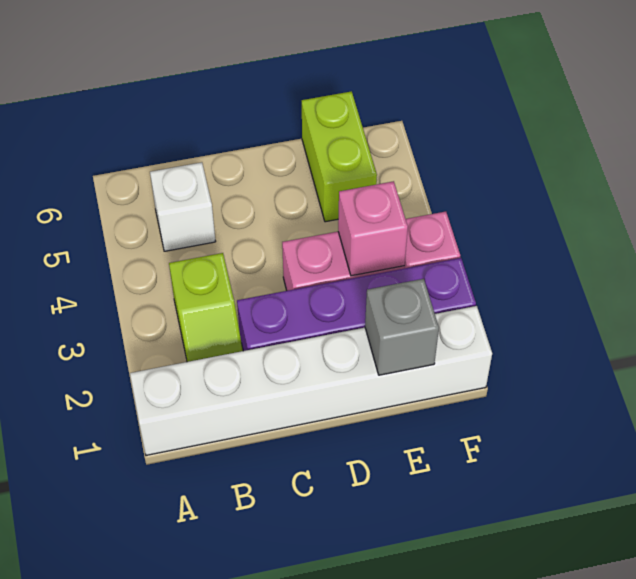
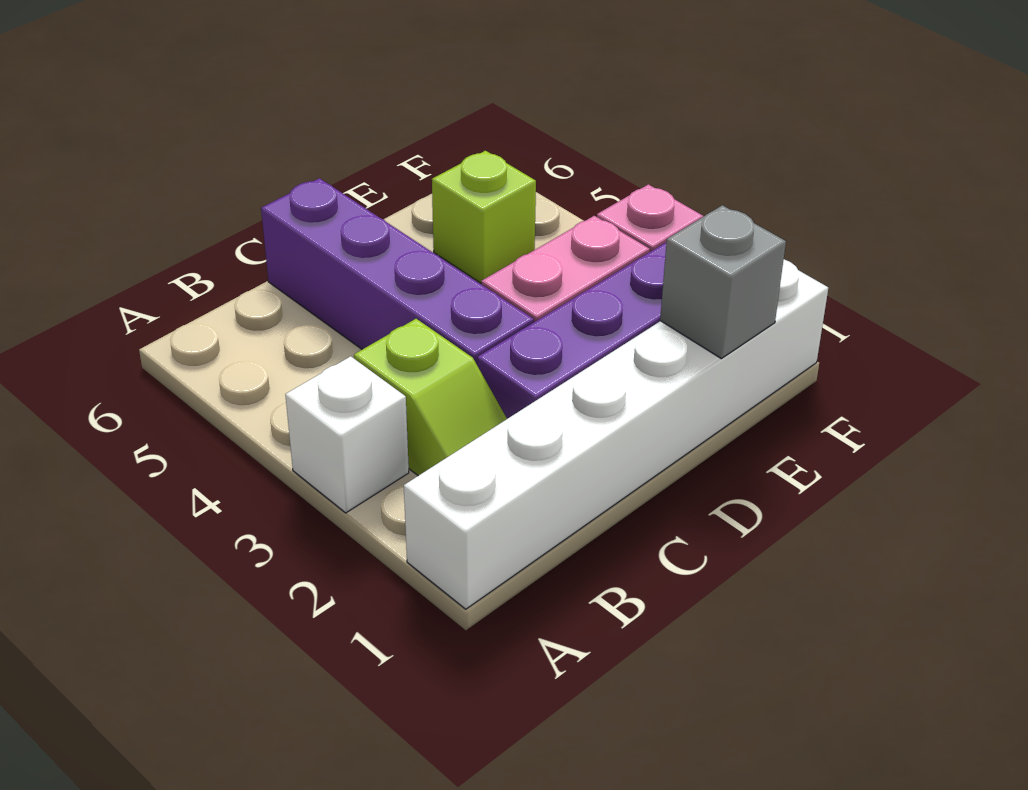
white brick B5 level 1 -> white brick A3 level 1
none -> purple brick C3:C6 level 1
pink brick E3 level 2 -> none
lime brick E5:E6 level 1 -> lime brick E5 level 1

